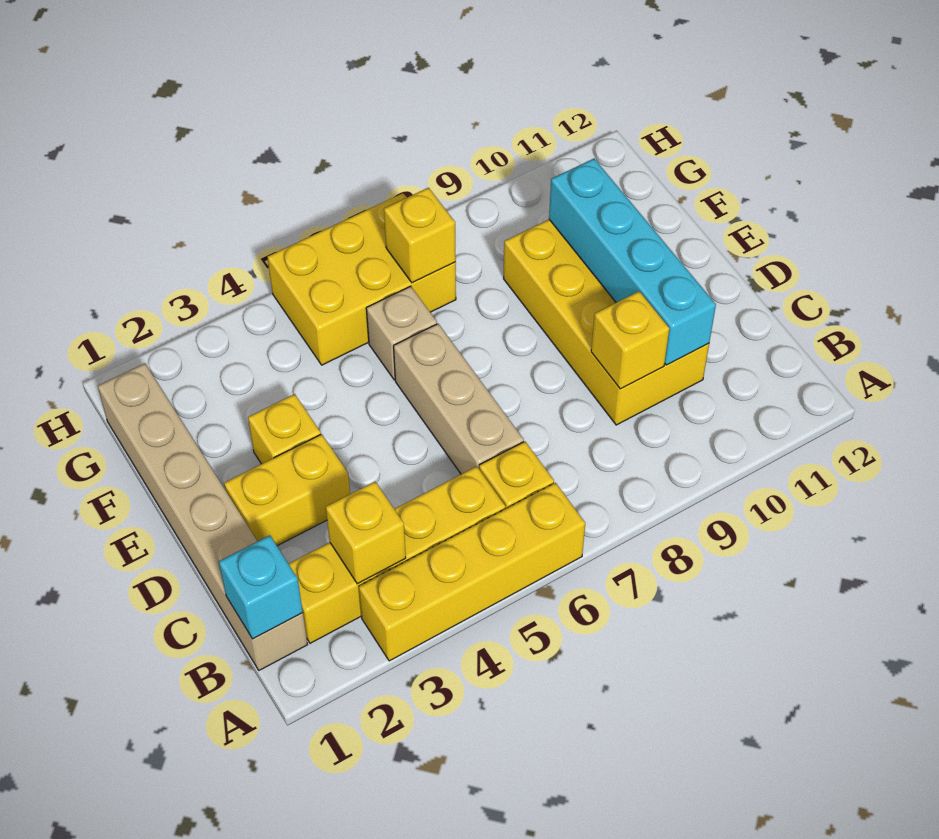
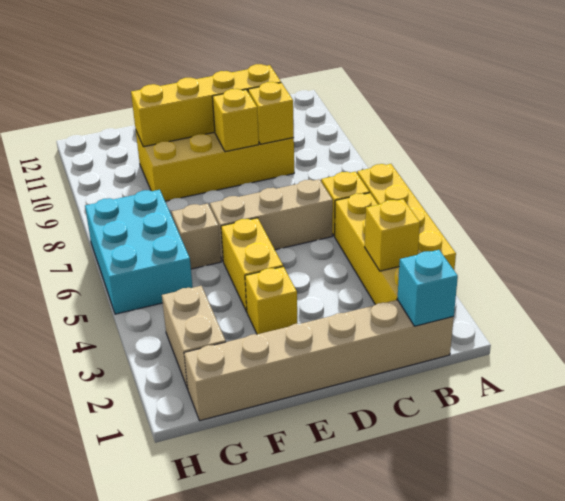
cyan brick C10:F10 level 2 -> yellow brick C10:F10 level 2
yellow brick D2:D3 level 1 -> yellow brick E4:E5 level 1
none -> tan brick G2:G3 level 1
yellow brick G5:H7 level 1 -> cyan brick G5:H7 level 1
yellow brick G7 level 2 -> yellow brick D9 level 2

